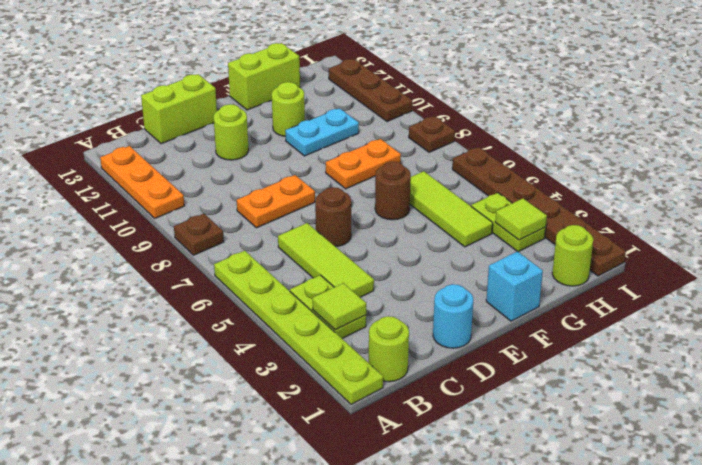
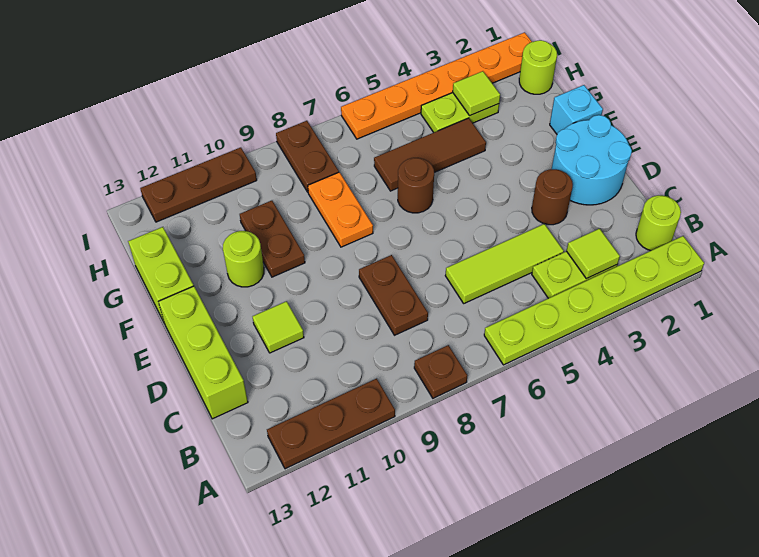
orange plate A10:A12 level 1 -> brown plate A10:A12 level 1
orange plate C8:D8 level 1 -> brown plate C8:D8 level 1
lime brick C13:D13 level 1 -> lime brick C13:E13 level 1
cyan round brick D1 level 1 -> cyan round brick D1:E2 level 1
brown round brick D6 level 1 -> brown round brick D3 level 1
lime round brick D11 level 1 -> lime tile D11 level 1
cyan plate F10:G10 level 1 -> brown plate F10:G10 level 1
lime tile G4:G6 level 1 -> brown tile G4:G6 level 1
brown plate I1:I6 level 1 -> orange plate I1:I6 level 1
brown plate I8 level 1 -> brown plate H8:I8 level 1

